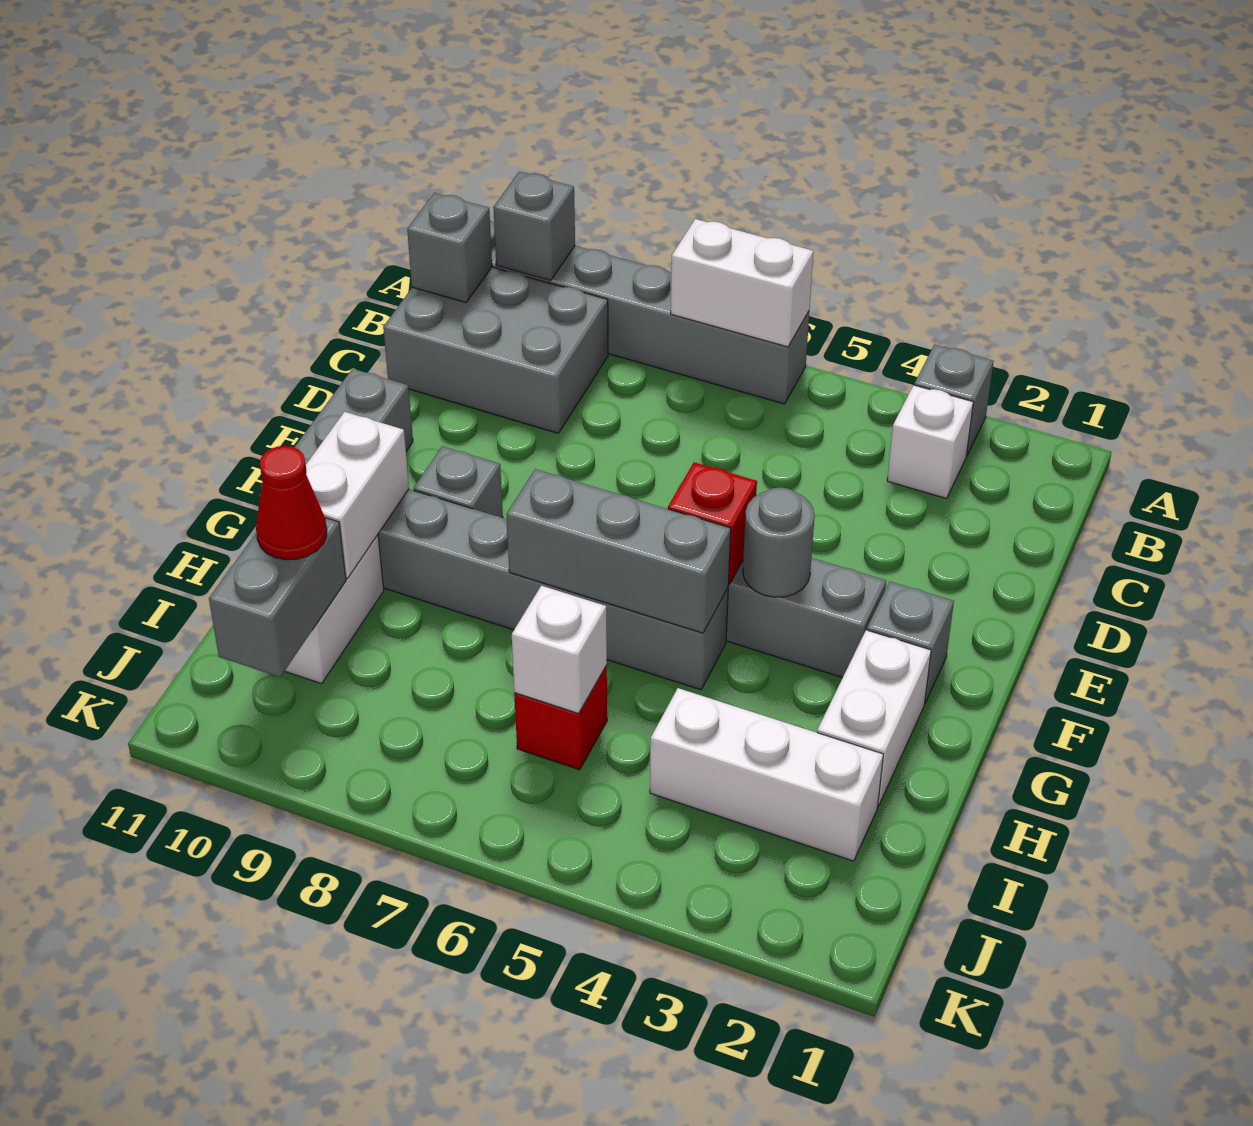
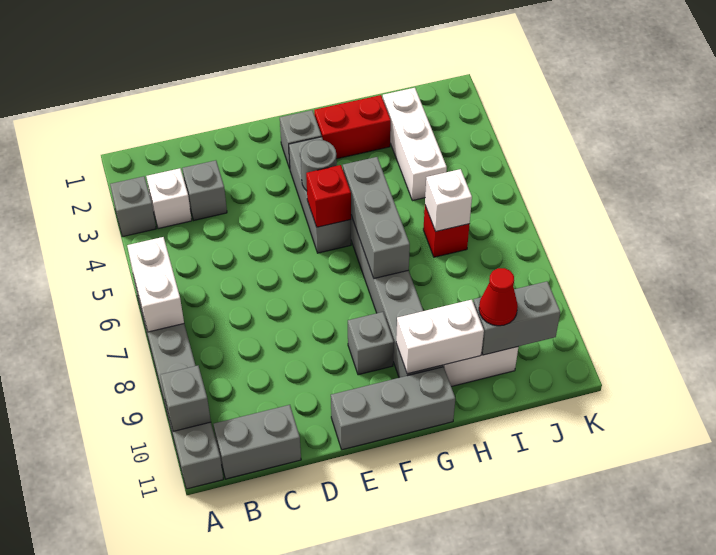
grey brick B9:C11 level 1 -> grey brick B11:C11 level 1
grey brick B11 level 2 -> grey brick C3 level 1
white brick G2:H2 level 1 -> red brick G2:H2 level 1

